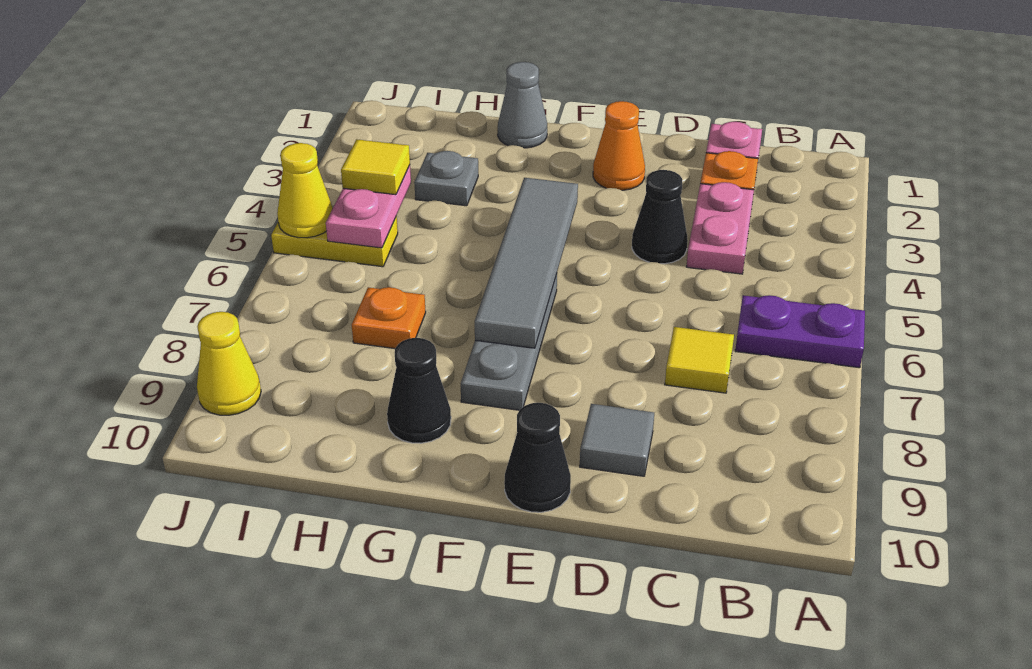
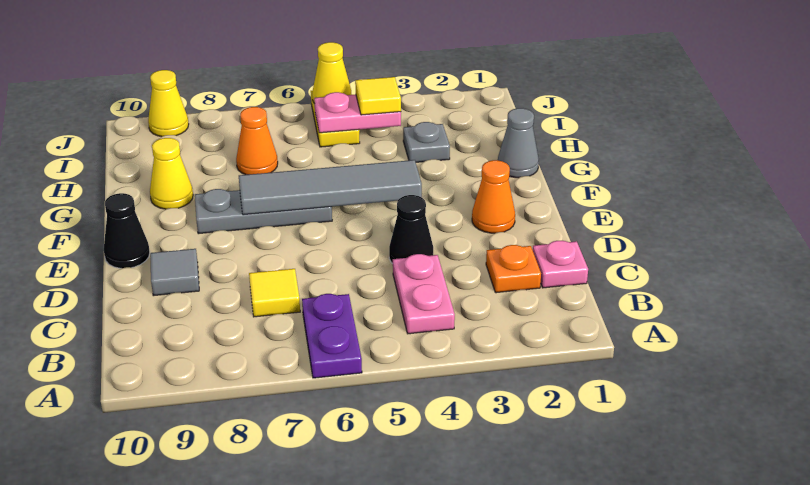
pink plate C3:C4 level 1 -> pink plate B4:C4 level 1
black cone G9 level 1 -> yellow cone G9 level 1
orange plate H7 level 1 -> orange cone H7 level 1

